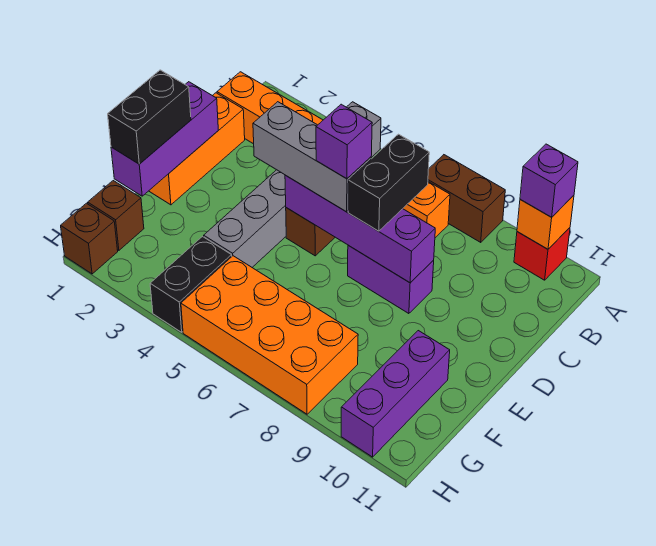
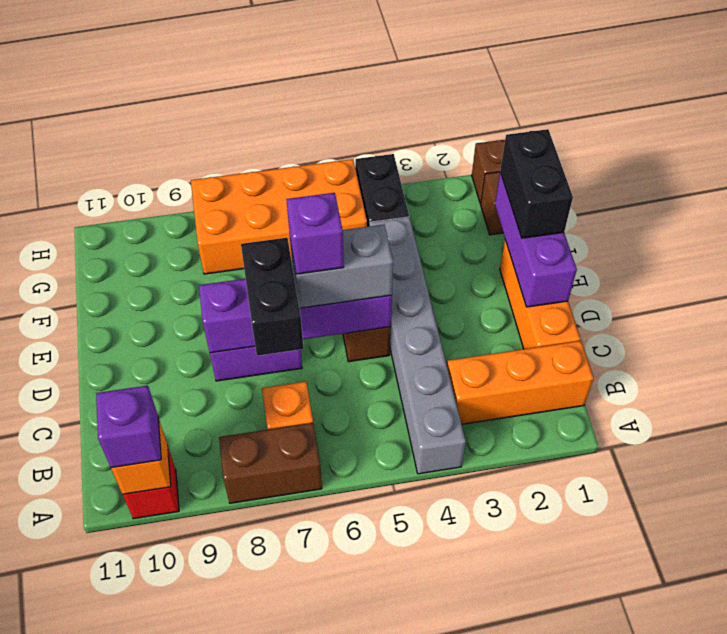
grey brick D4:D6 level 3 -> grey brick D5:D6 level 3
purple brick F10:H10 level 1 -> none

